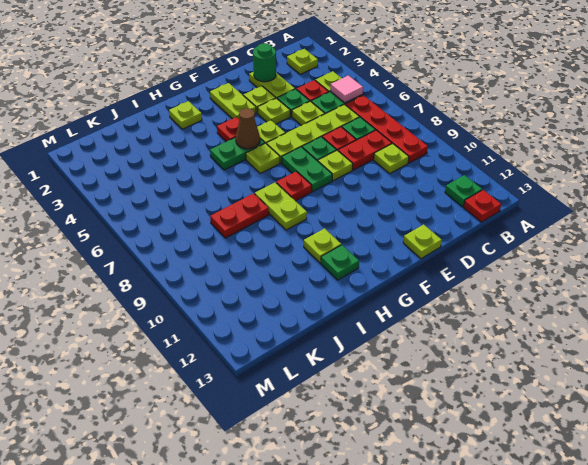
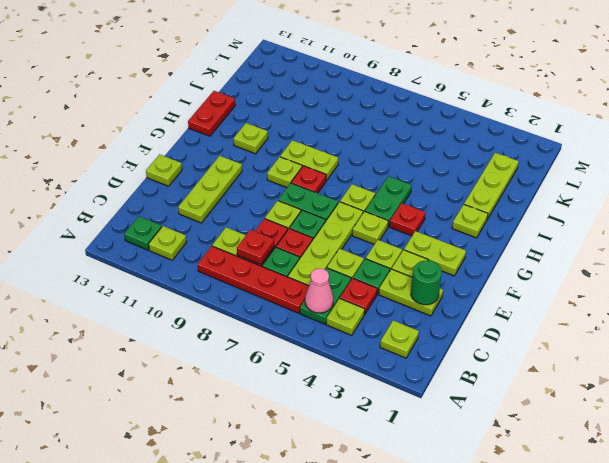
pink tile B5 level 2 -> pink cone B5 level 2
none -> lime plate B11 level 1
red plate B13 level 1 -> red plate C8 level 2
none -> lime plate D11:F11 level 1
brown cone G5 level 2 -> none
none -> lime plate G9 level 1
green plate H12 level 1 -> none
none -> lime plate I2:K2 level 1
red plate I8:J8 level 1 -> red plate H13:I13 level 1

